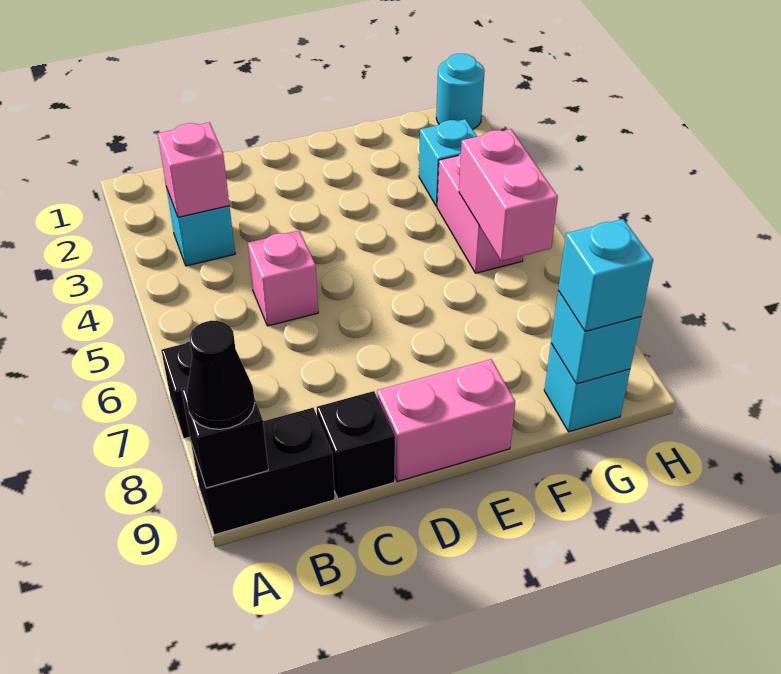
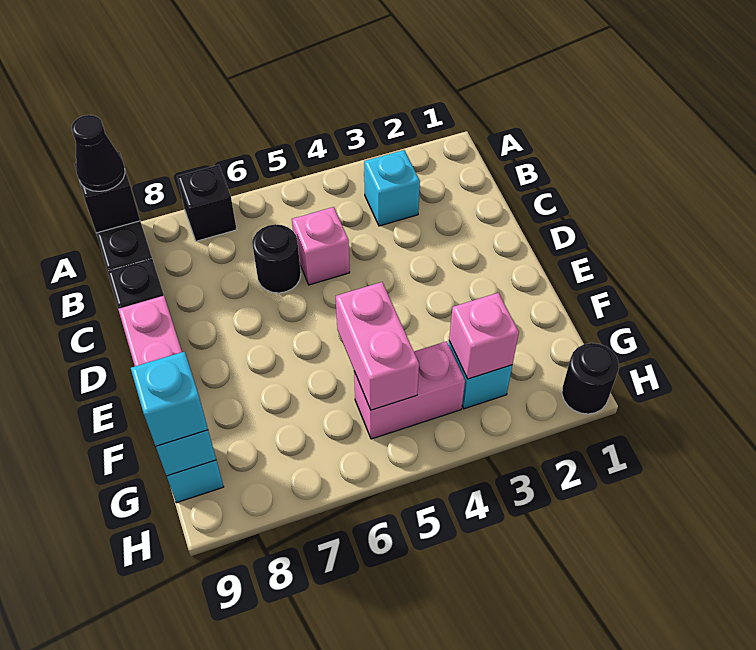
pink brick B3 level 2 -> pink brick G3 level 2
none -> black round brick C6 level 1
pink brick G5:G6 level 2 -> pink brick F5:G5 level 2
cyan round brick H1 level 1 -> black round brick H1 level 1

